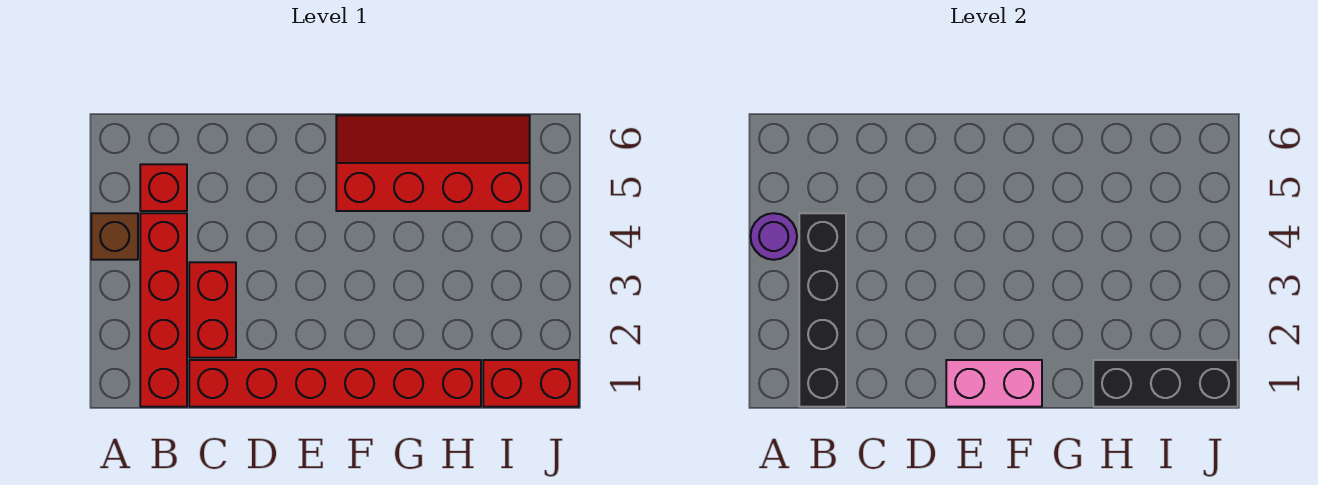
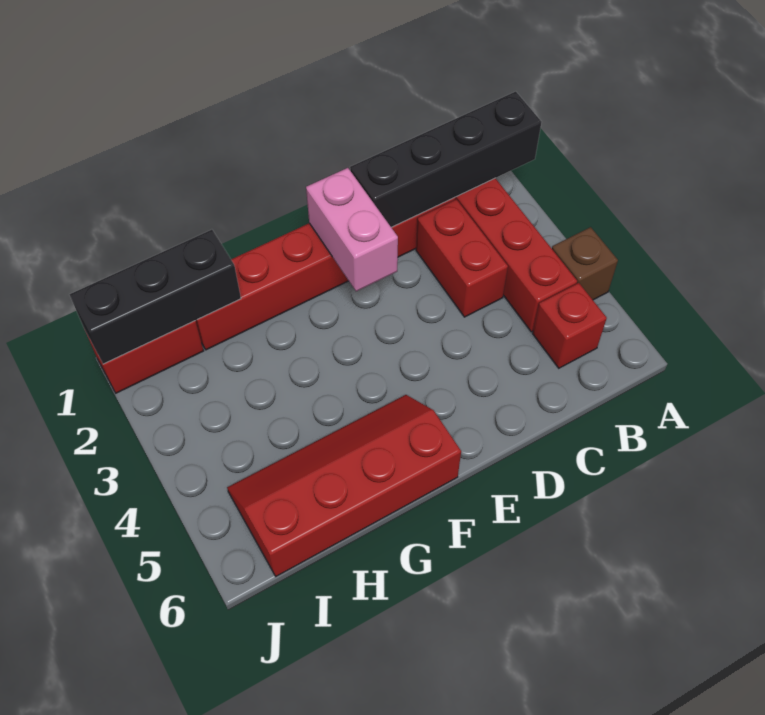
purple round brick A4 level 2 -> none
black brick B1:B4 level 2 -> black brick A1:D1 level 2
pink brick E1:F1 level 2 -> pink brick E1:E2 level 2
red slope F5:I6 level 1 top 5 -> red slope F5:I6 level 1 top 6

